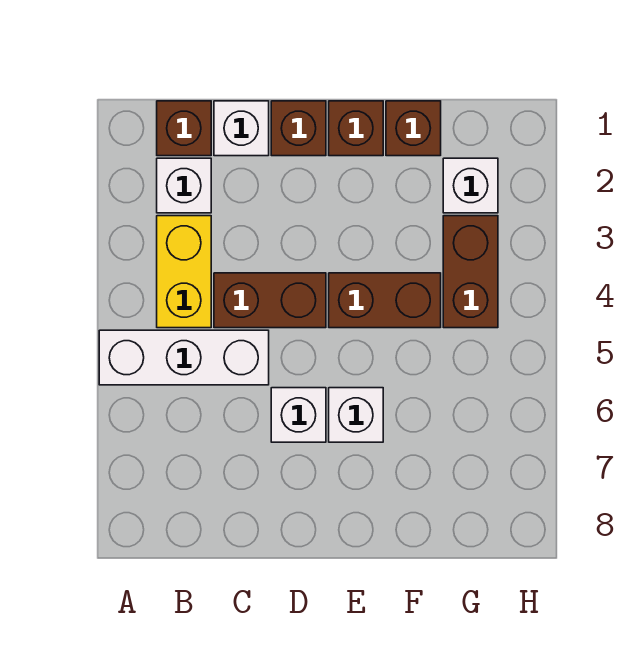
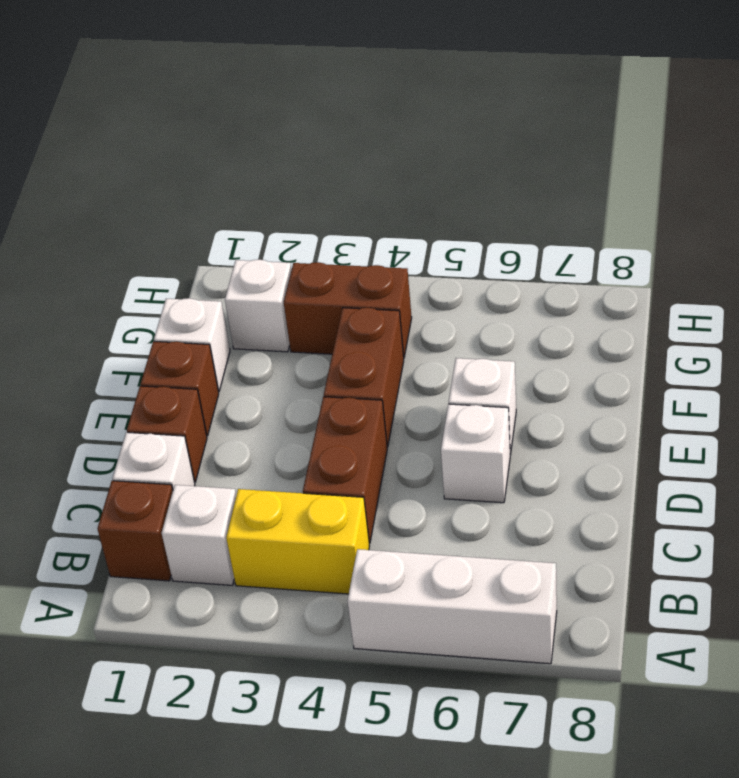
white brick A5:C5 level 1 -> white brick A5:A7 level 1
brown brick F1 level 1 -> white brick F1 level 1

